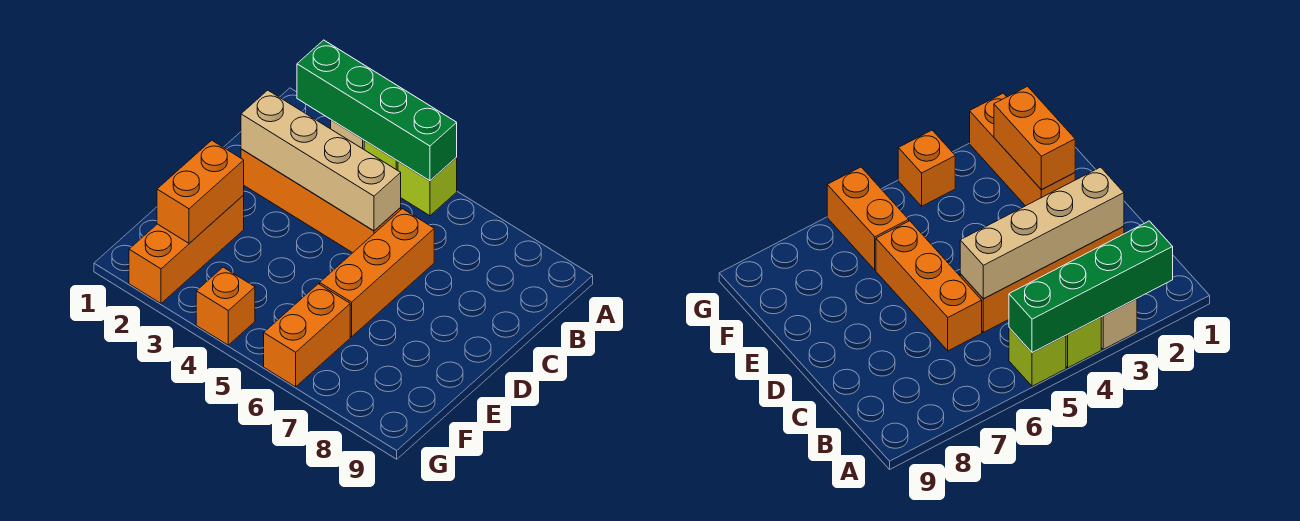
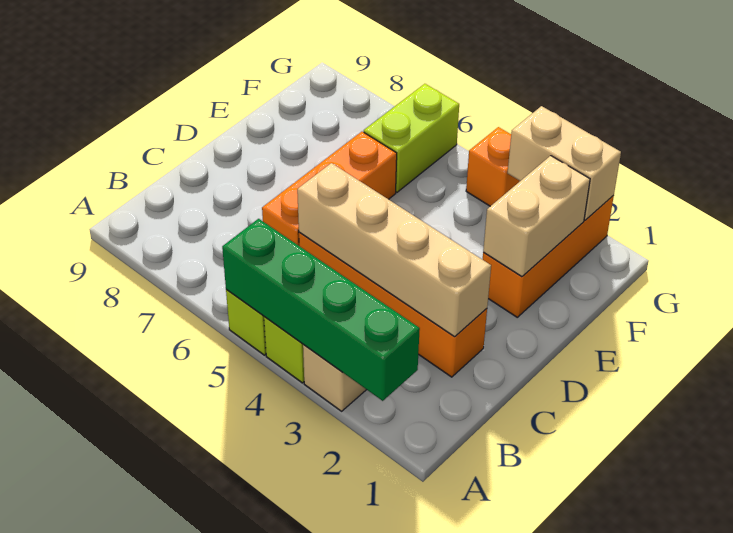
orange brick E2:F2 level 2 -> tan brick E2:F2 level 2
orange brick F6:G6 level 1 -> lime brick F6:G6 level 1
none -> tan brick G2:G3 level 2

